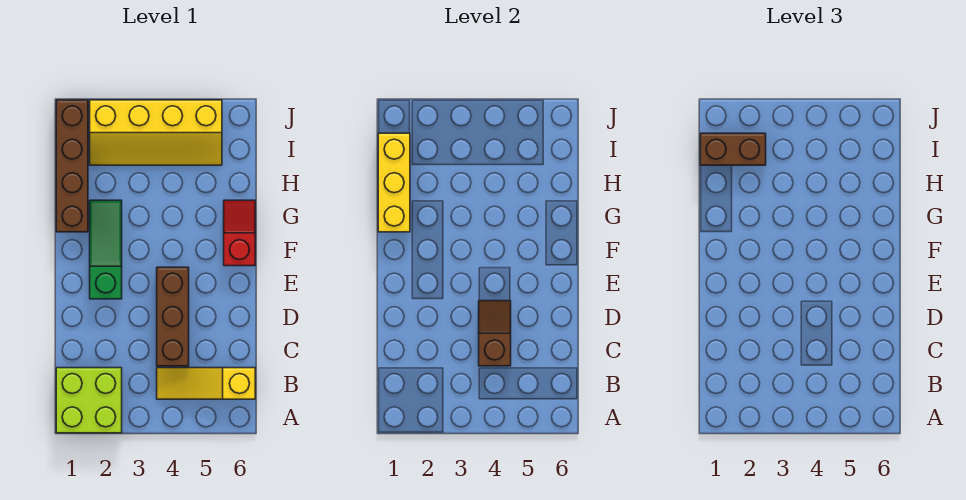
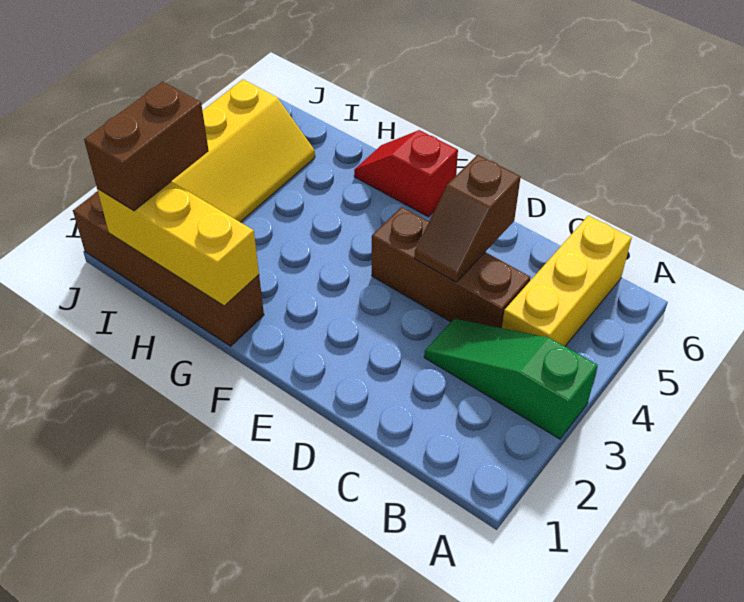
lime brick A1:B2 level 1 -> none
yellow slope B4:B6 level 1 top 6 -> yellow brick B4:B6 level 1
brown slope C4:D4 level 2 top C -> brown slope D4:D5 level 2 top 5
green slope E2:G2 level 1 top E -> green slope A3:C3 level 1 top A

